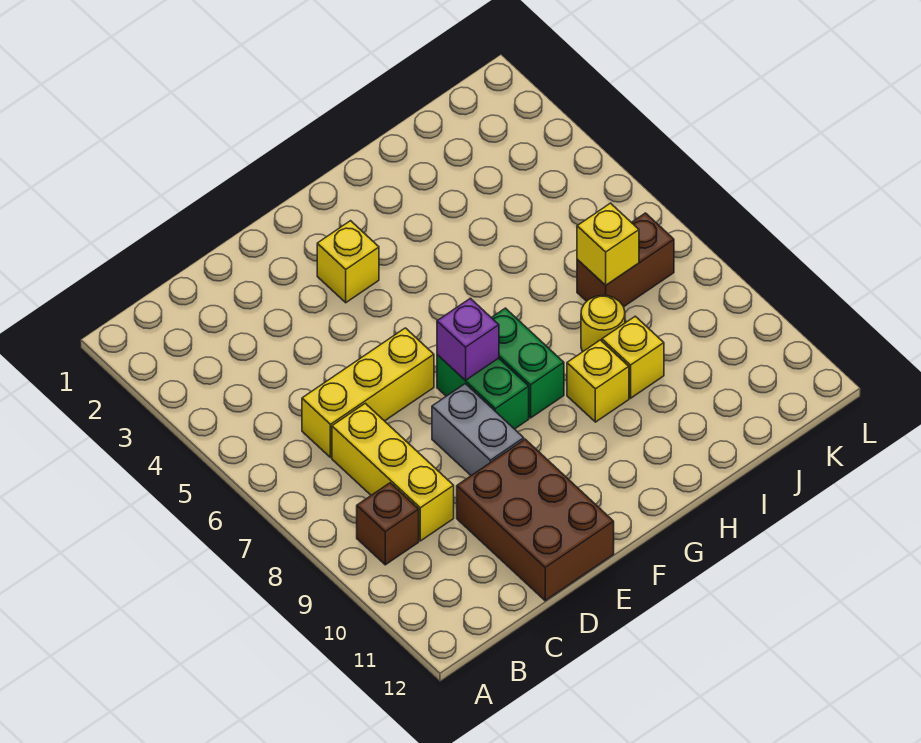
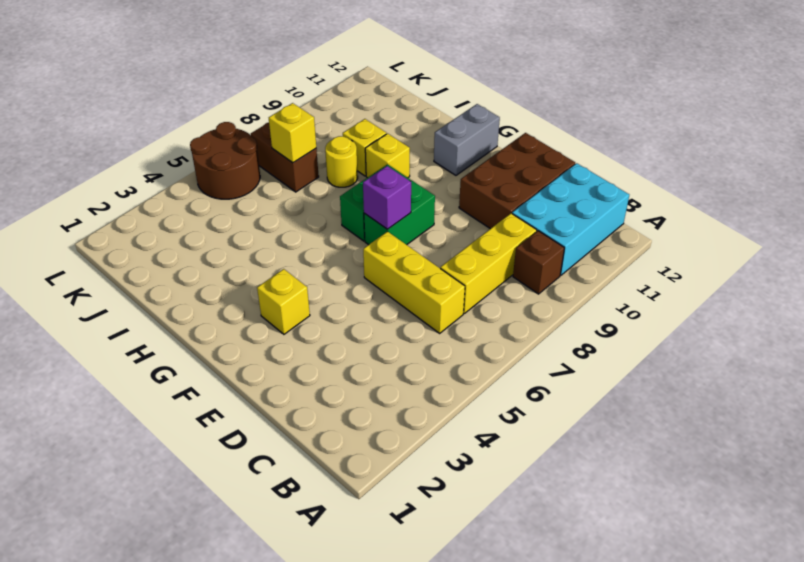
none -> cyan brick B10:C12 level 1
grey brick E8:E9 level 1 -> grey brick G11:G12 level 1
none -> brown round brick K5:L6 level 1

